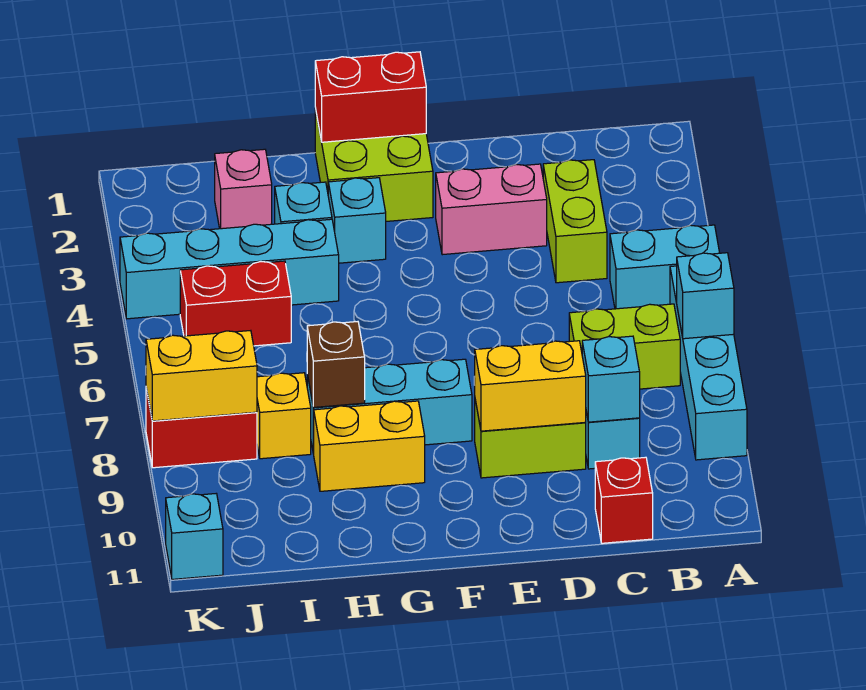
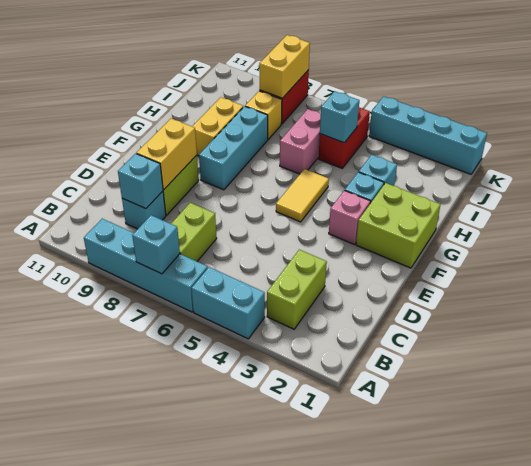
cyan brick A5:B5 level 1 -> cyan brick A4:A5 level 1
lime brick C3:C4 level 1 -> lime brick B3:C3 level 1
red brick C11 level 1 -> none
pink brick D3:E3 level 1 -> pink brick H6:I6 level 1
red brick F1:G1 level 2 -> none
none -> yellow tile F5:G5 level 1
cyan brick H4:K4 level 1 -> cyan brick K1:K4 level 1
brown brick H8 level 2 -> none
pink brick I2 level 1 -> pink brick F3 level 1
cyan brick K11 level 1 -> cyan brick I5 level 2

